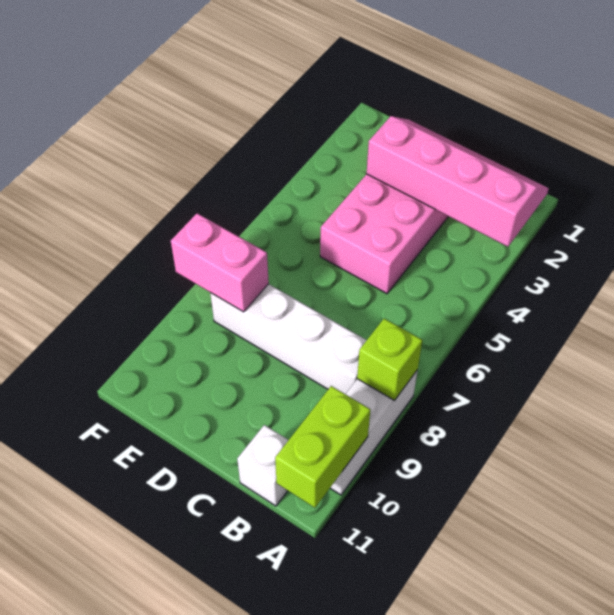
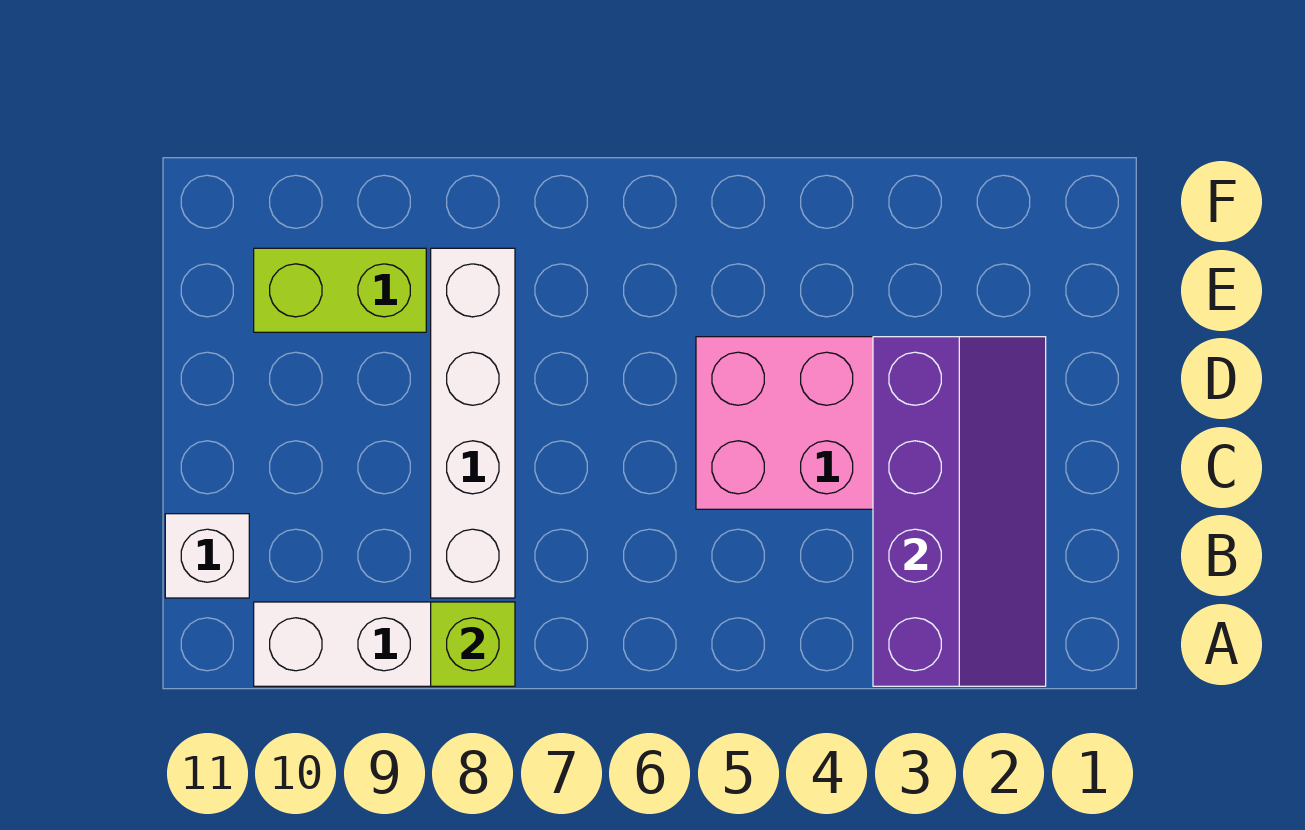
pink slope A2:D3 level 2 top 3 -> purple slope A2:D3 level 2 top 3
lime brick A10:A11 level 2 -> lime brick E9:E10 level 1
pink brick E8:F8 level 2 -> none

